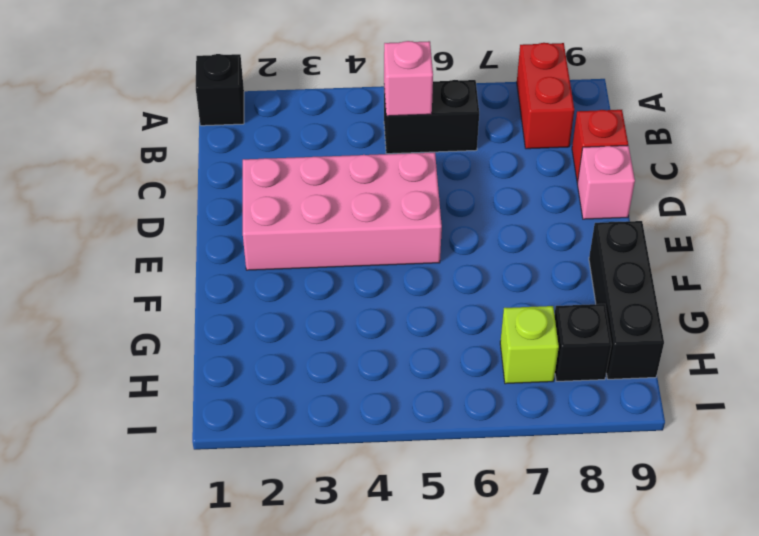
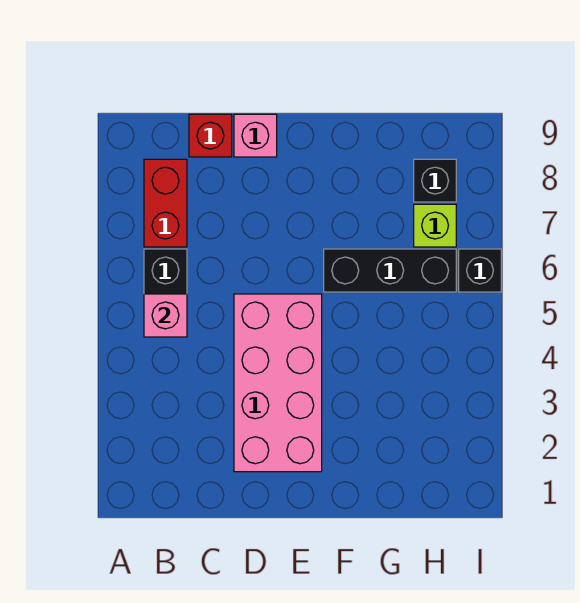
black brick A1 level 1 -> black brick I6 level 1
red brick A8:B8 level 1 -> red brick B7:B8 level 1
black brick F9:H9 level 1 -> black brick F6:H6 level 1

